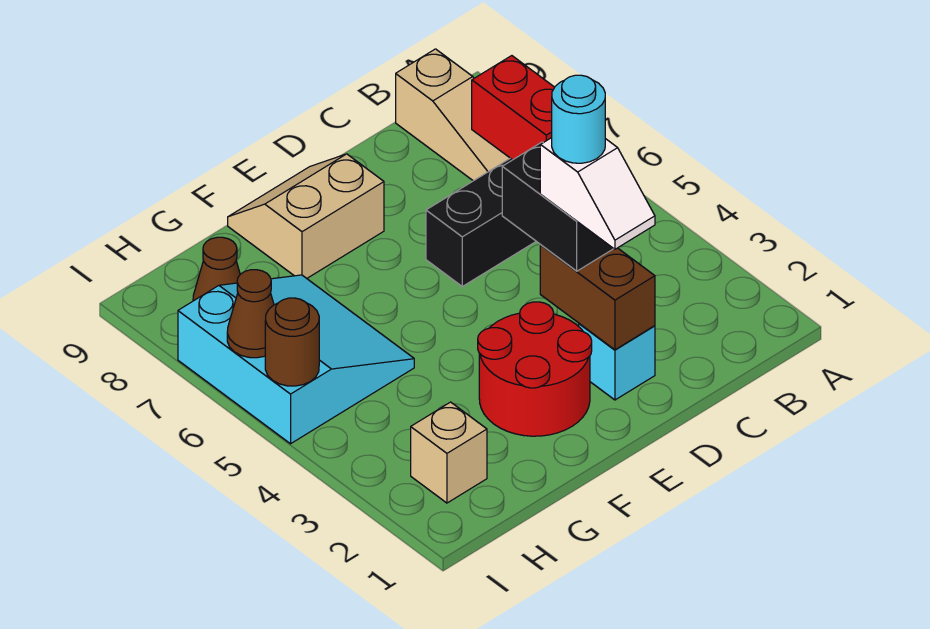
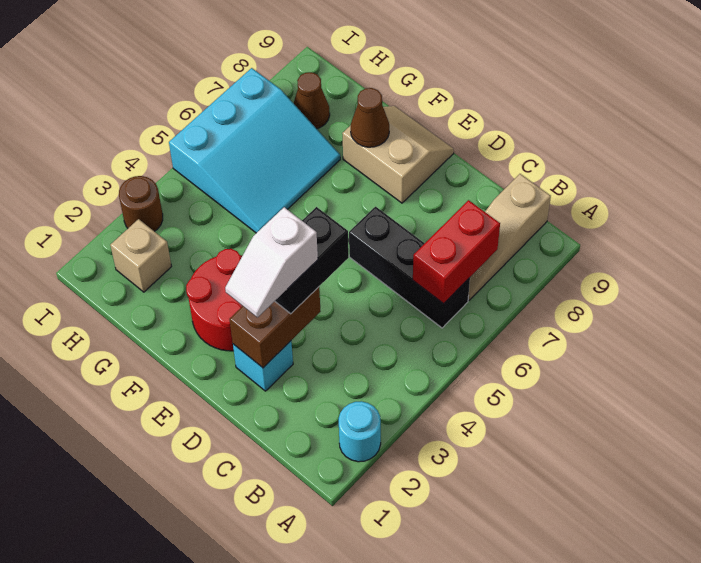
cyan round brick D3 level 5 -> cyan round brick A2 level 1
brown round brick I5 level 2 -> brown round brick I3 level 1
brown cone I6 level 2 -> brown cone F8 level 2

